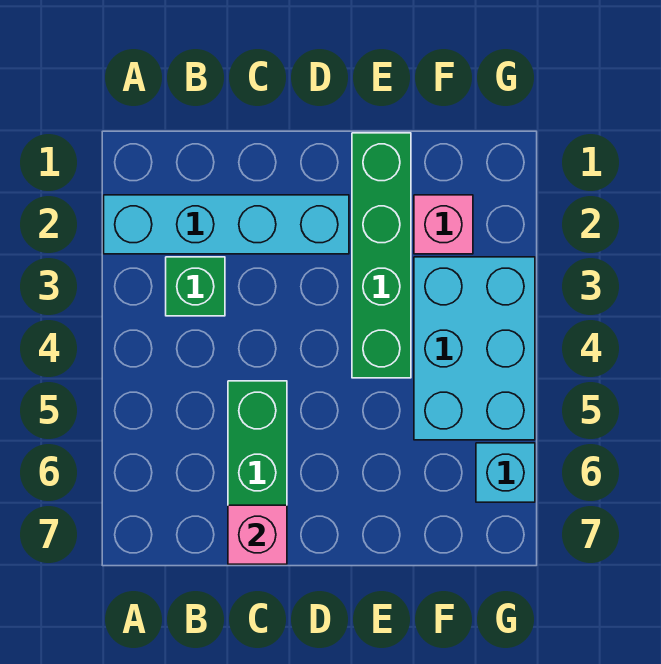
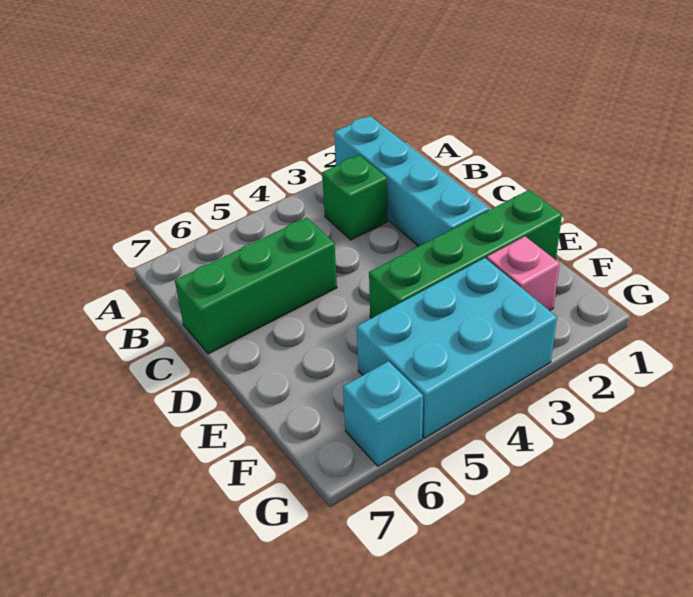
pink brick C7 level 2 -> none

